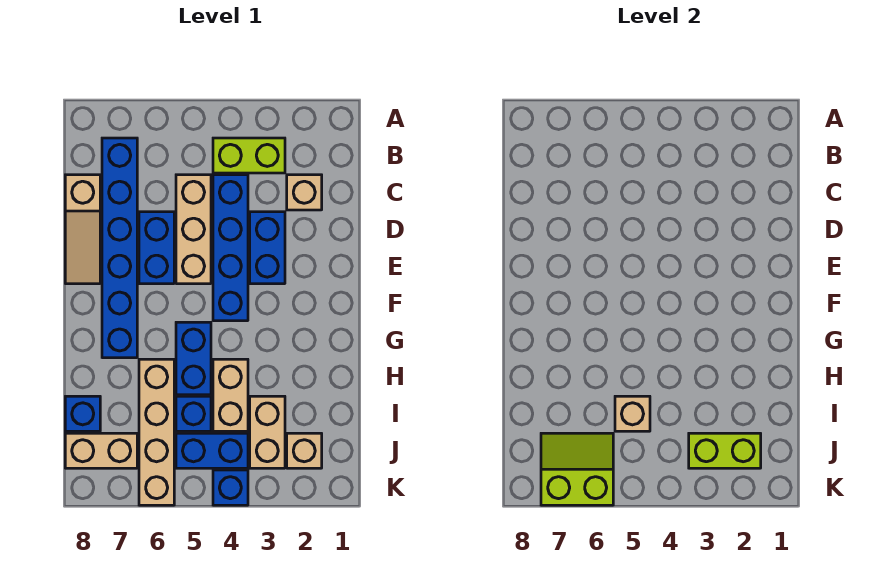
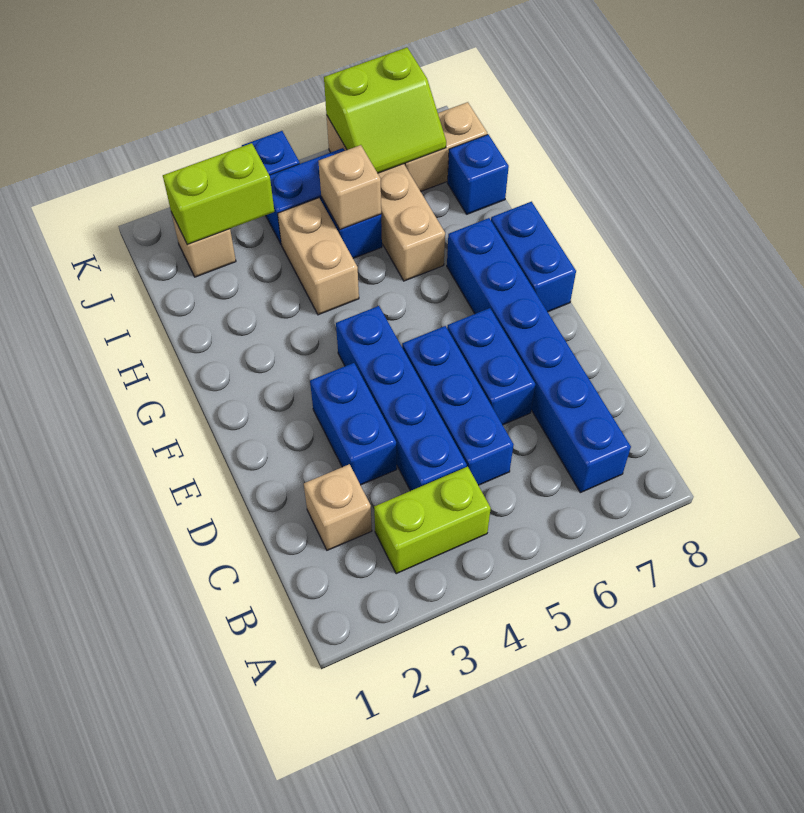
tan brick C5:E5 level 1 -> blue brick C5:E5 level 1
tan slope C8:E8 level 1 top C -> none
blue brick G5:H5 level 1 -> blue brick F8:G8 level 1
tan brick I3:J3 level 1 -> none

